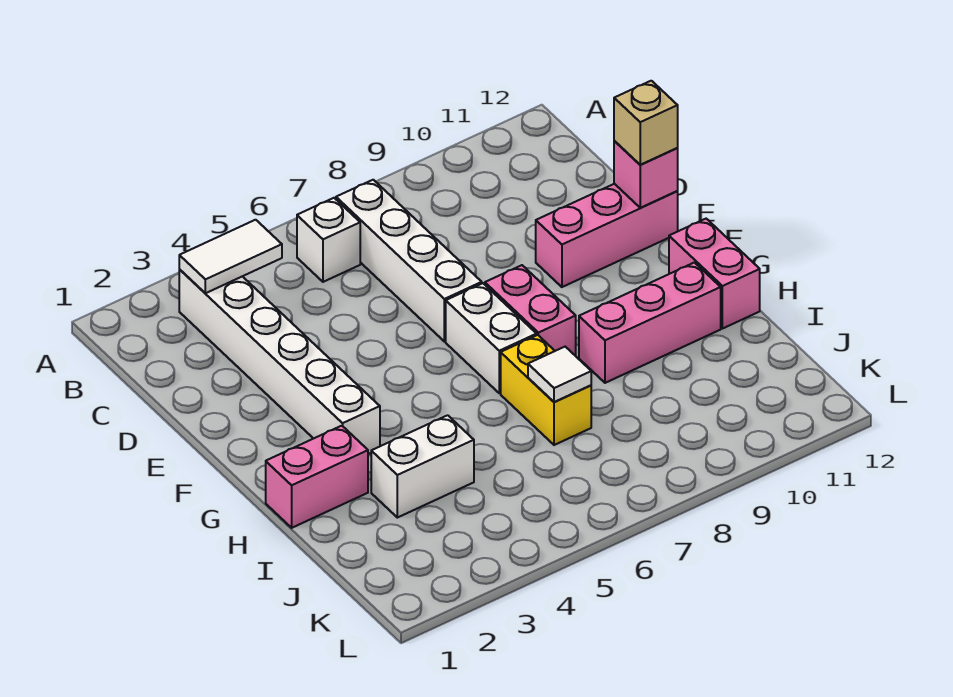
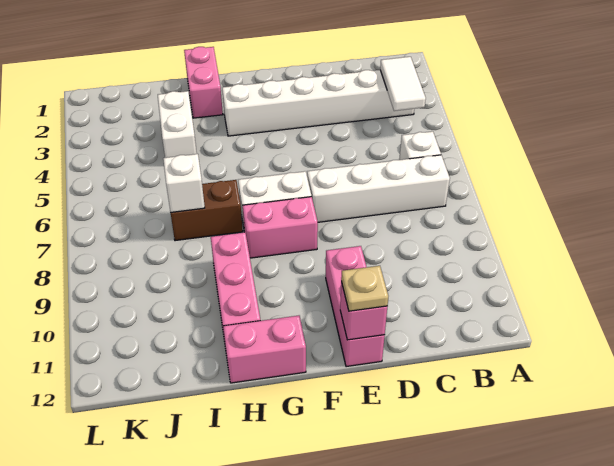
tan brick E12 level 3 -> tan plate E12 level 3
yellow brick H7:I7 level 1 -> brown brick H7:I7 level 1
white tile I7 level 2 -> white brick I7 level 2

